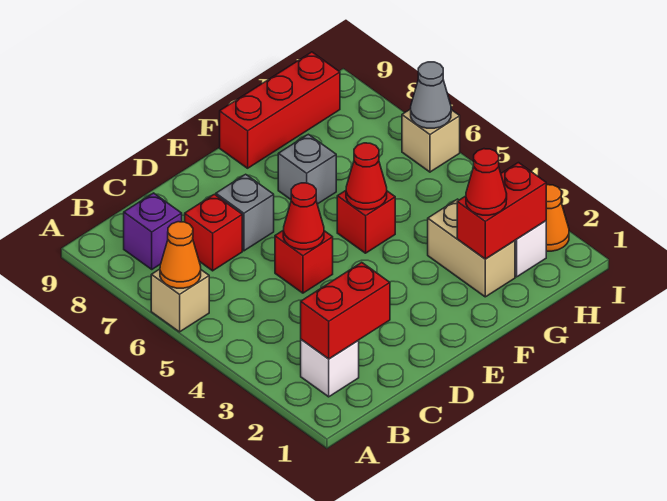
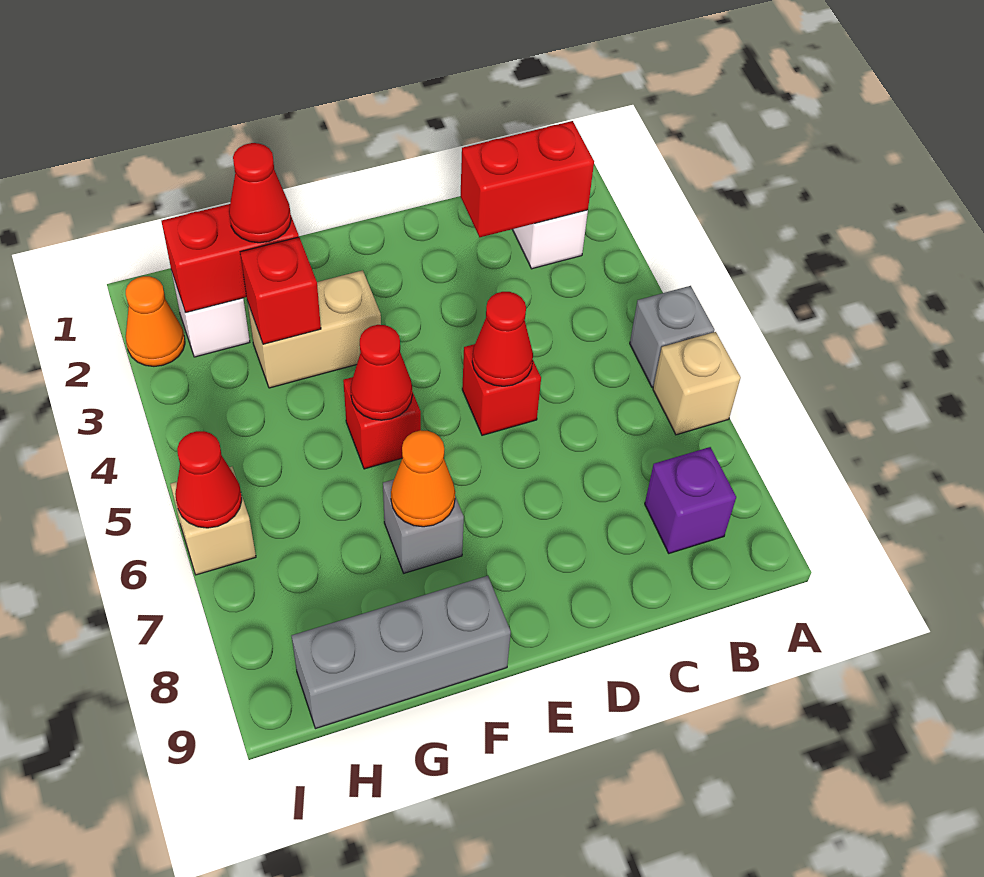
orange cone A6 level 2 -> orange cone F7 level 2
red brick C7 level 1 -> red brick G3 level 2
grey brick D7 level 1 -> grey brick A5 level 1
red brick F9:H9 level 1 -> grey brick F9:H9 level 1
tan brick G2:G3 level 1 -> tan brick F3:G3 level 1
grey cone I6 level 2 -> red cone I6 level 2

